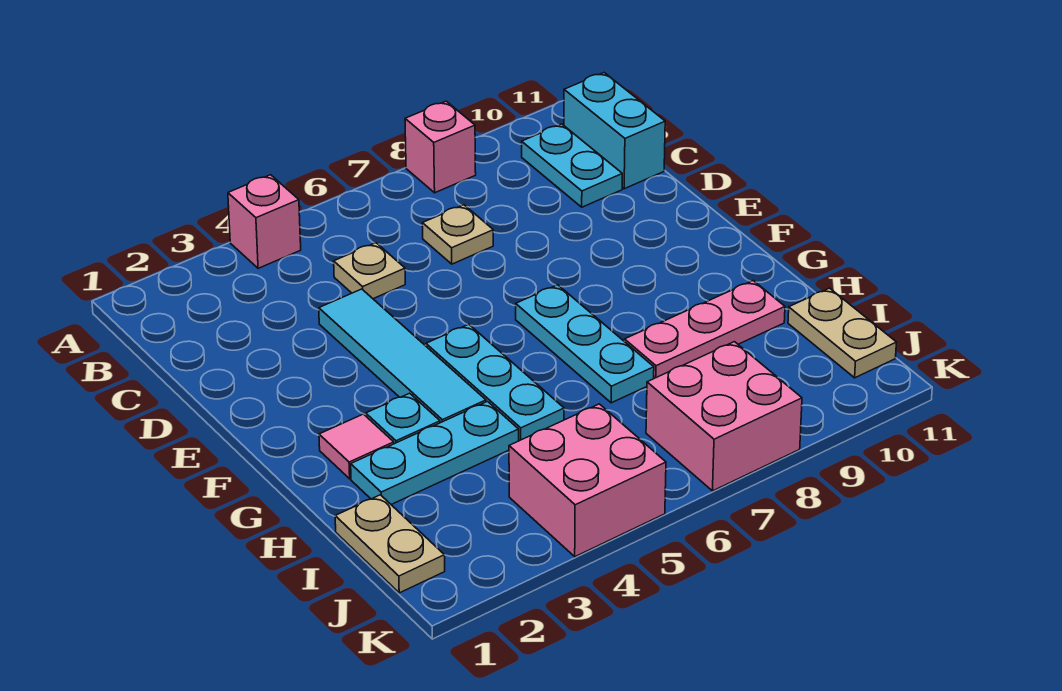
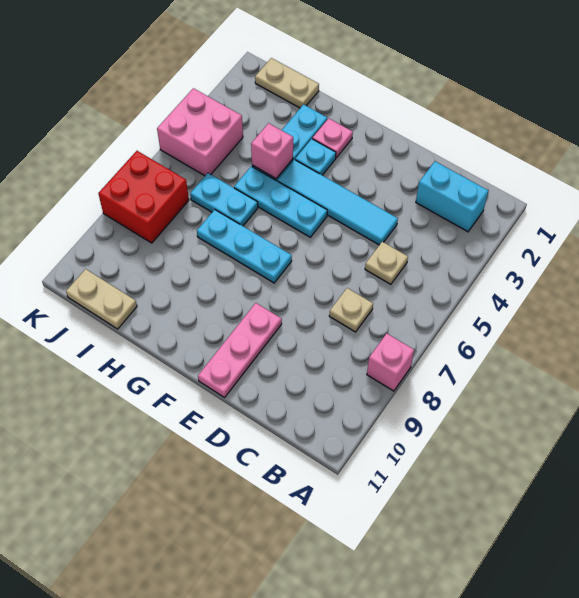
pink brick A4 level 1 -> pink brick H4 level 2
cyan plate B10:C10 level 1 -> cyan plate H6:I6 level 1
cyan brick B11:C11 level 1 -> cyan brick B2:C2 level 1
pink tile G2 level 1 -> pink plate G2 level 1
pink plate H8:H10 level 1 -> pink plate E9:E11 level 1
pink brick J7:K8 level 1 -> red brick J7:K8 level 1

